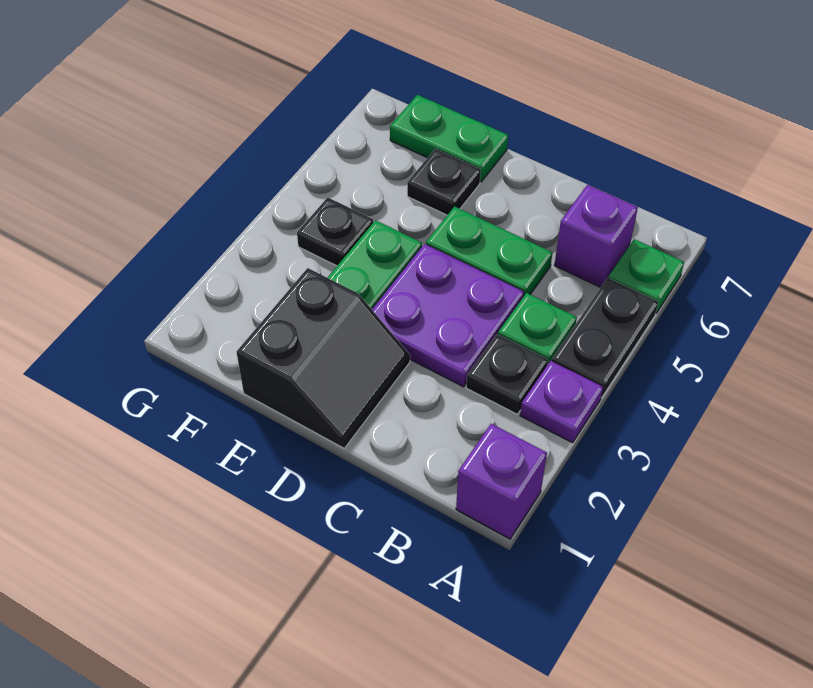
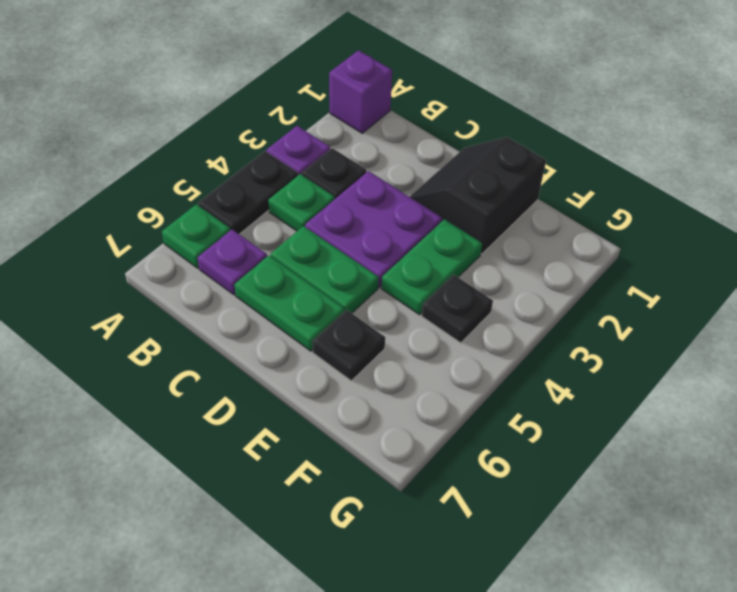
purple brick B6 level 1 -> purple plate B6 level 1
green plate E7:F7 level 1 -> green plate C6:D6 level 1

